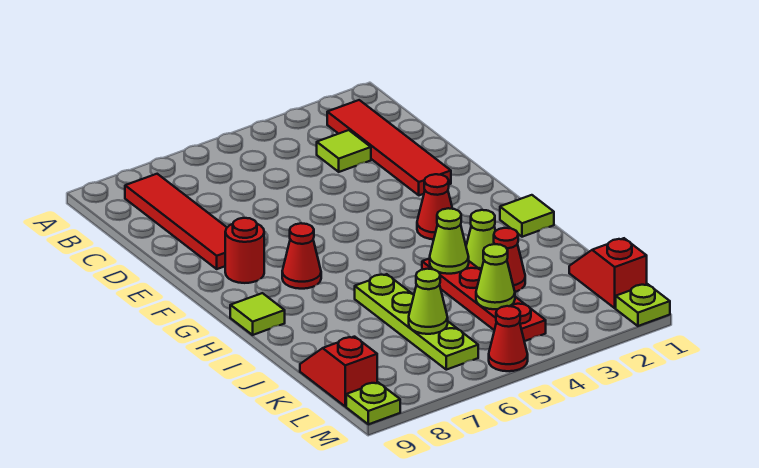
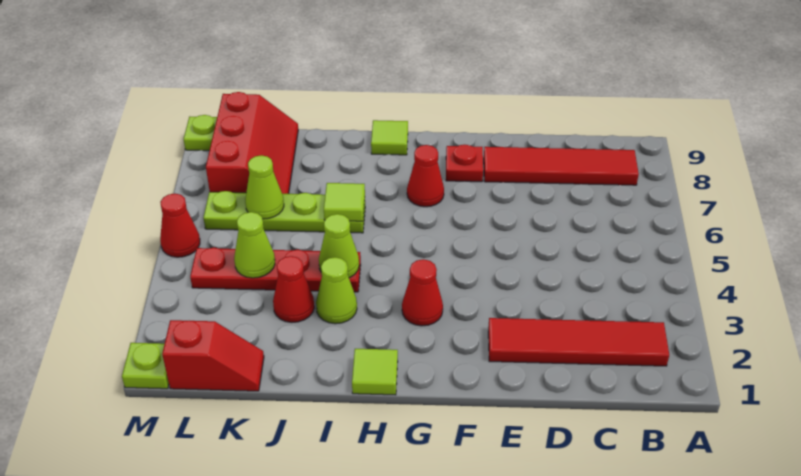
lime tile C3 level 1 -> lime tile I6 level 2
red round brick F8 level 1 -> red plate F8 level 1
red slope K9:L9 level 1 top L -> red slope K7:L9 level 1 top L

